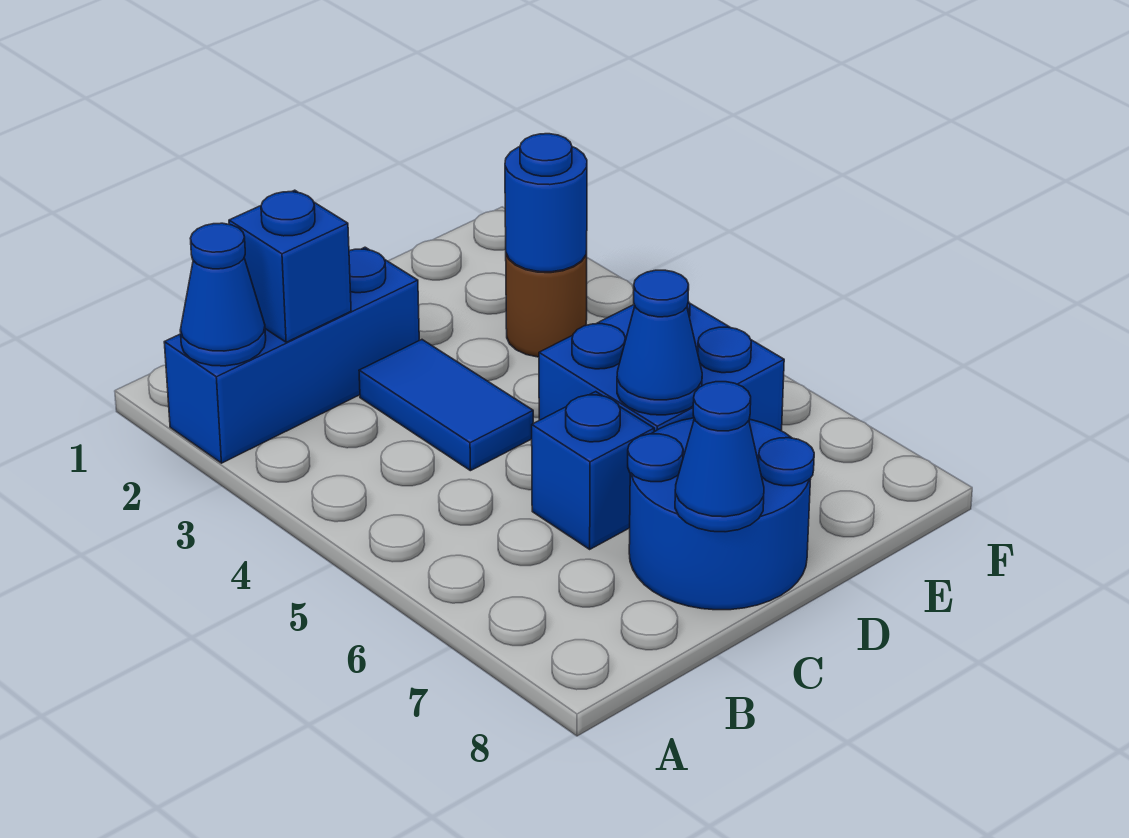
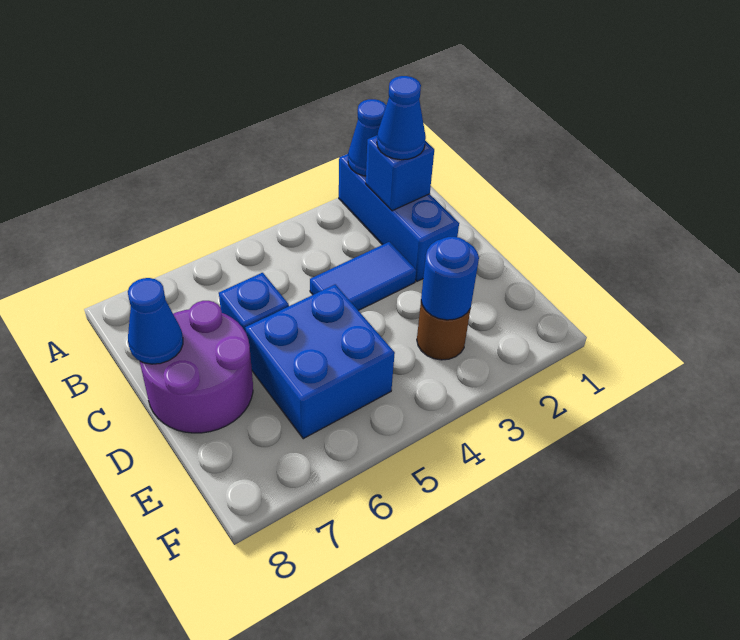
blue round brick C7:D8 level 1 -> purple round brick C7:D8 level 1
blue cone D6 level 2 -> blue cone B2 level 3

